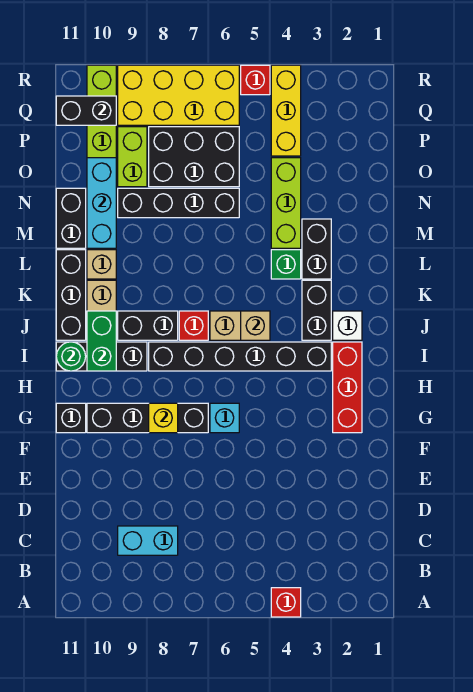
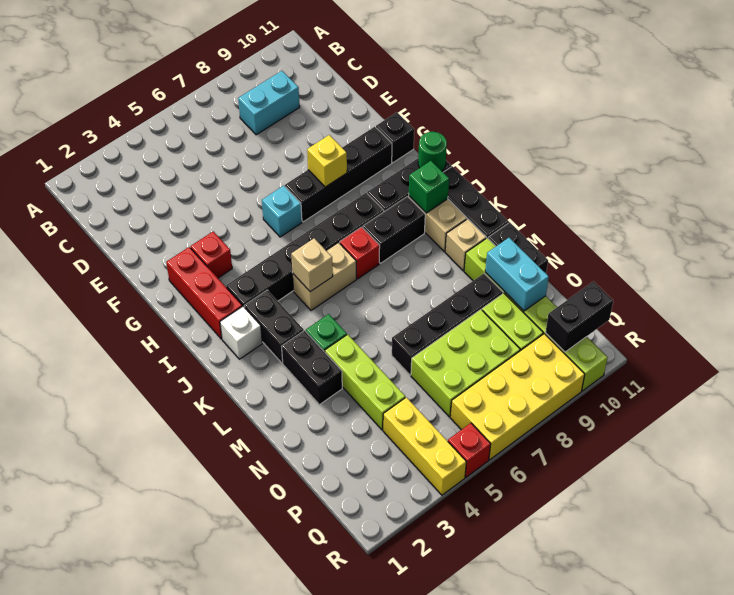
red brick A4 level 1 -> red brick G3 level 1
green brick I10:J10 level 2 -> green brick J10 level 2
cyan brick M10:O10 level 2 -> cyan brick N10:O10 level 2
black brick O6:P8 level 1 -> lime brick O6:P8 level 1

